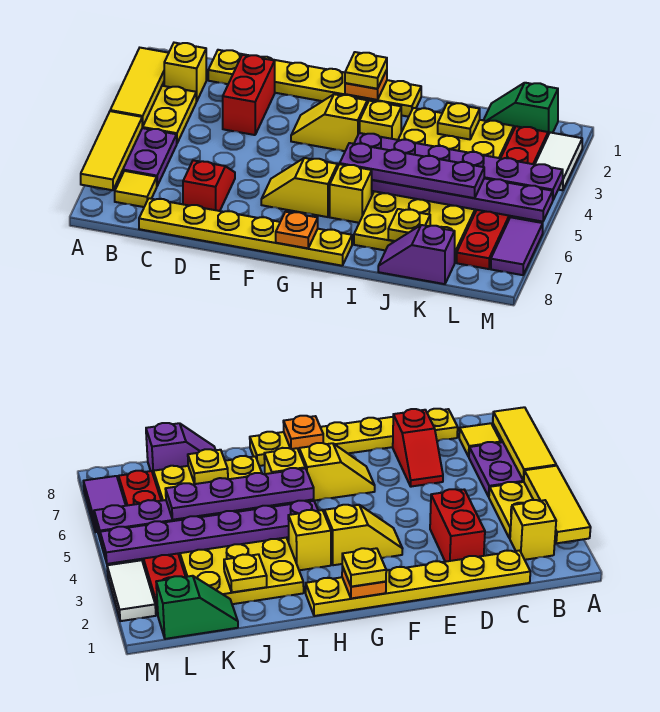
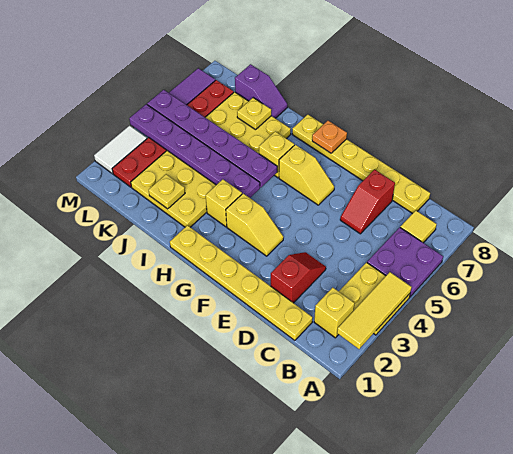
yellow tile A5:A7 level 2 -> none
red brick D2:D3 level 1 -> red slope D2:D3 level 1 top 2
orange plate G1 level 2 -> none
yellow plate G1 level 3 -> none
purple plate H5:K5 level 3 -> none
green slope K1:L1 level 1 top L -> none

